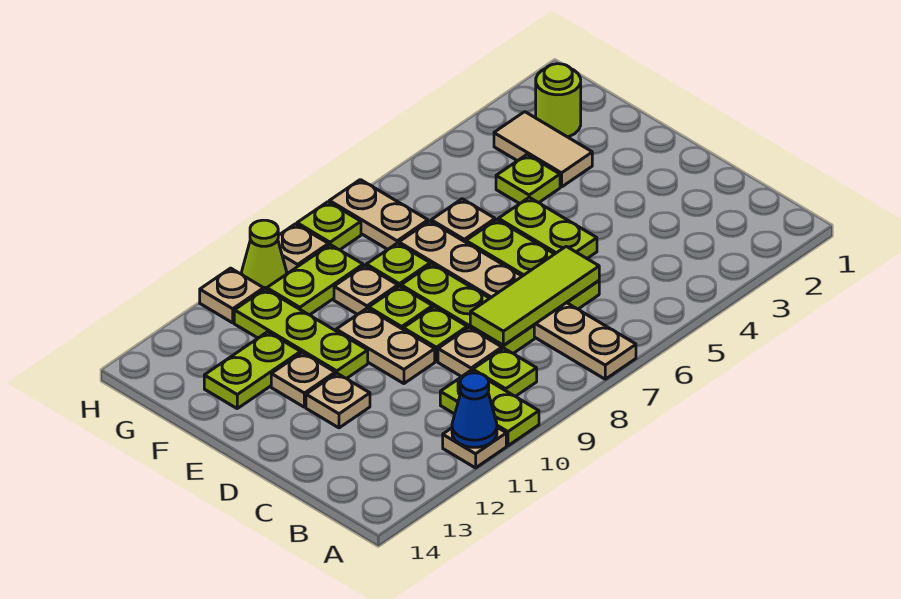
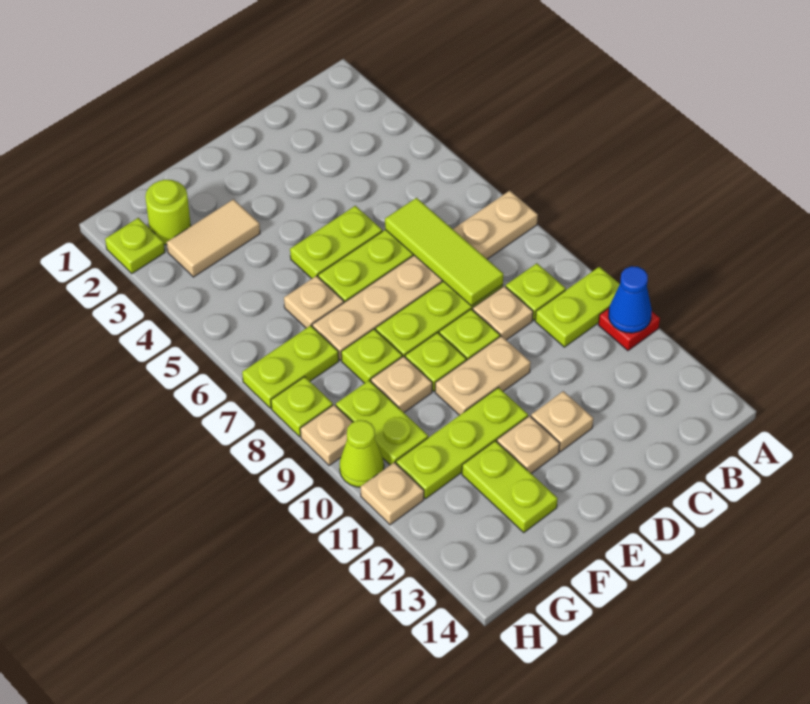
tan plate A11 level 1 -> red plate A11 level 1
lime plate F4 level 1 -> lime plate H2 level 1
tan plate G7:H7 level 1 -> lime plate G7:H7 level 1

